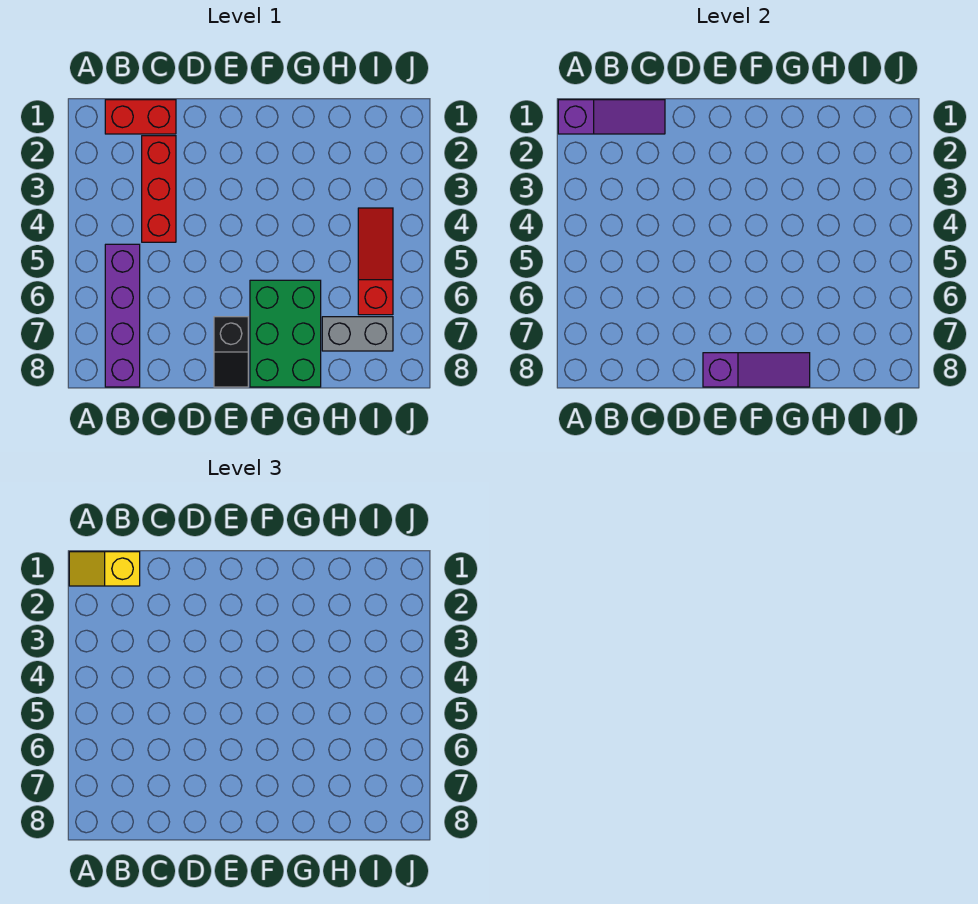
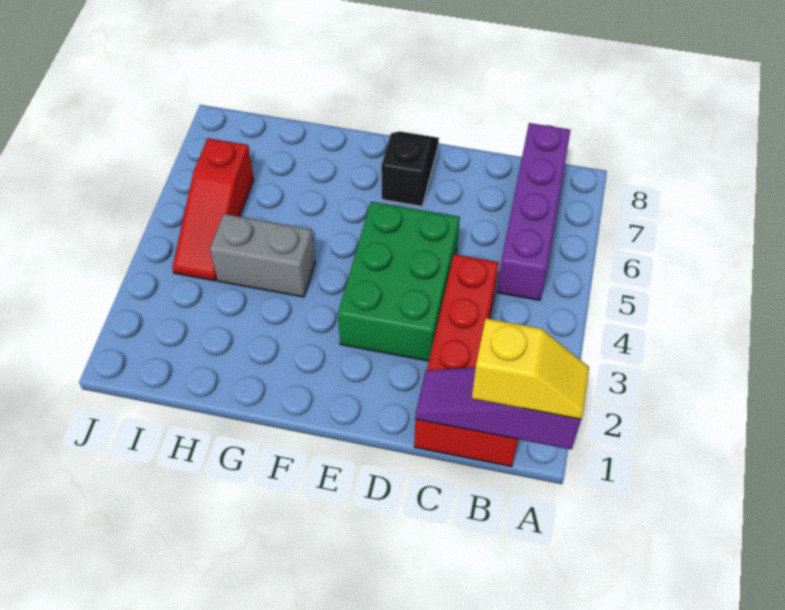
purple slope E8:G8 level 2 top E -> none
green brick F6:G8 level 1 -> green brick D3:E5 level 1
grey brick H7:I7 level 1 -> grey brick G4:H4 level 1

